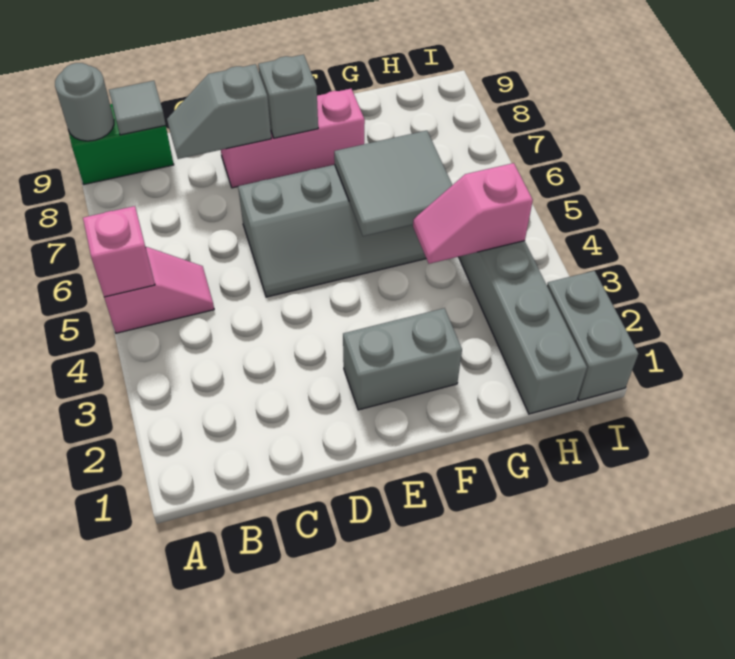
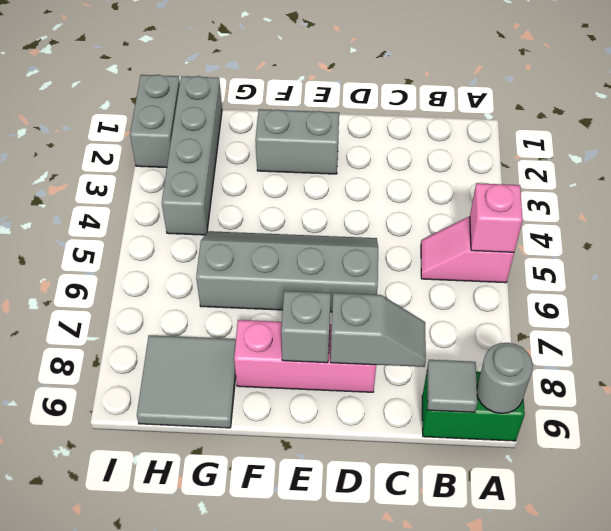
grey tile F5:G6 level 2 -> grey tile G8:H9 level 1
pink slope G4:H4 level 2 top H -> none

